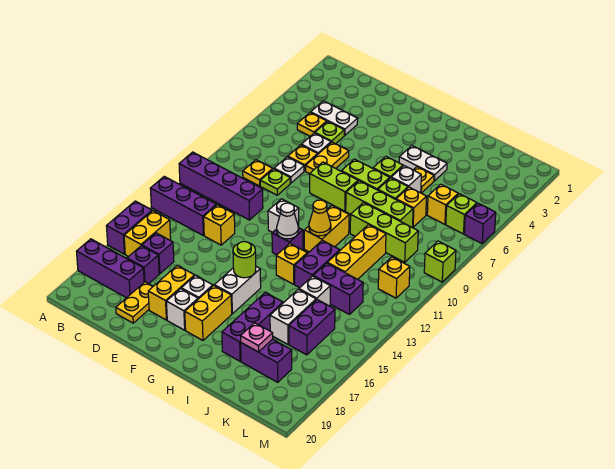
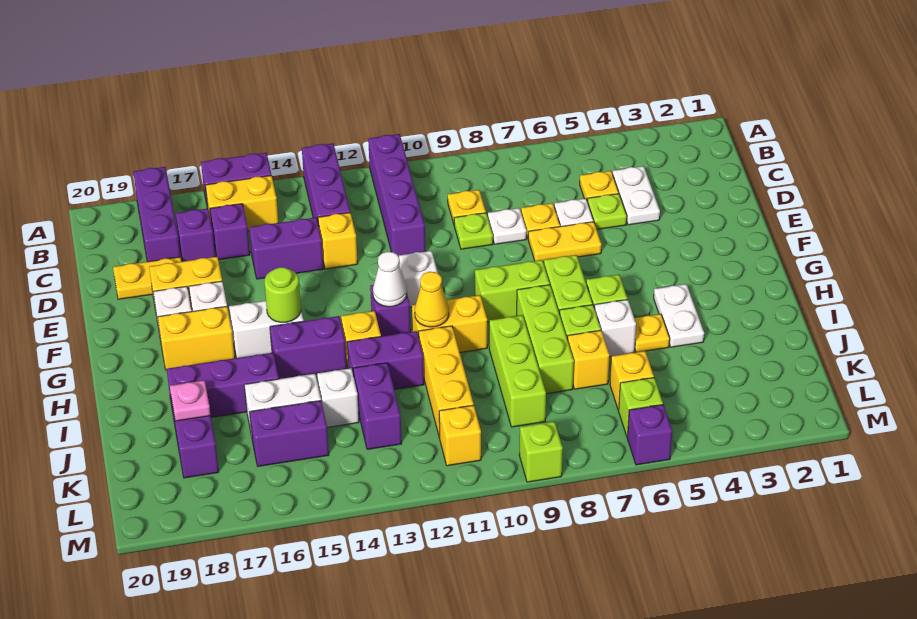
none -> purple brick D14:D15 level 1
lime brick F8:G8 level 1 -> lime brick G8:G9 level 1
none -> purple brick H14:H15 level 1
yellow brick J10:J12 level 1 -> yellow brick I11:K11 level 1

